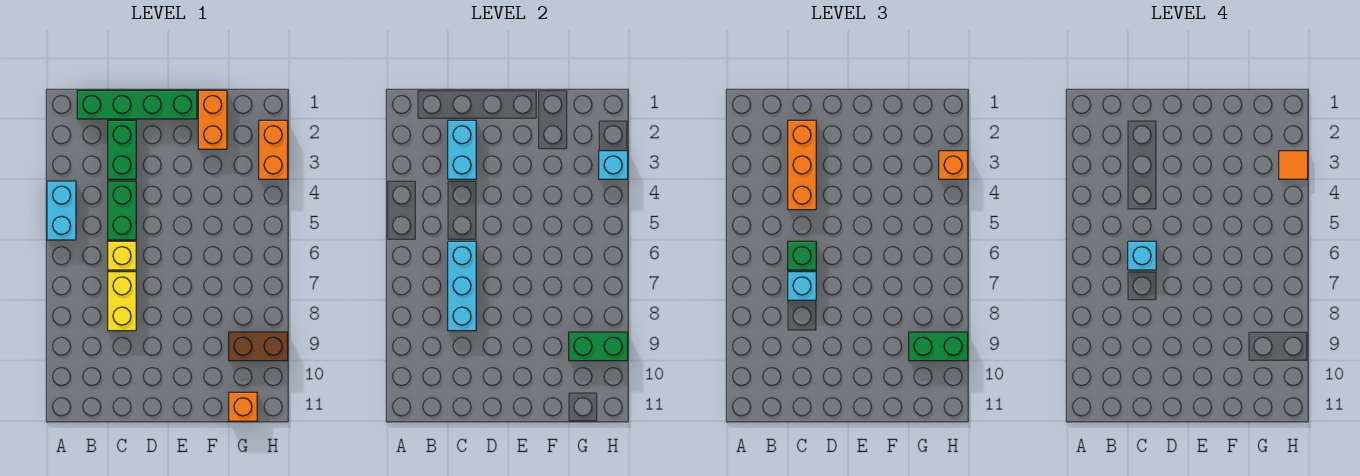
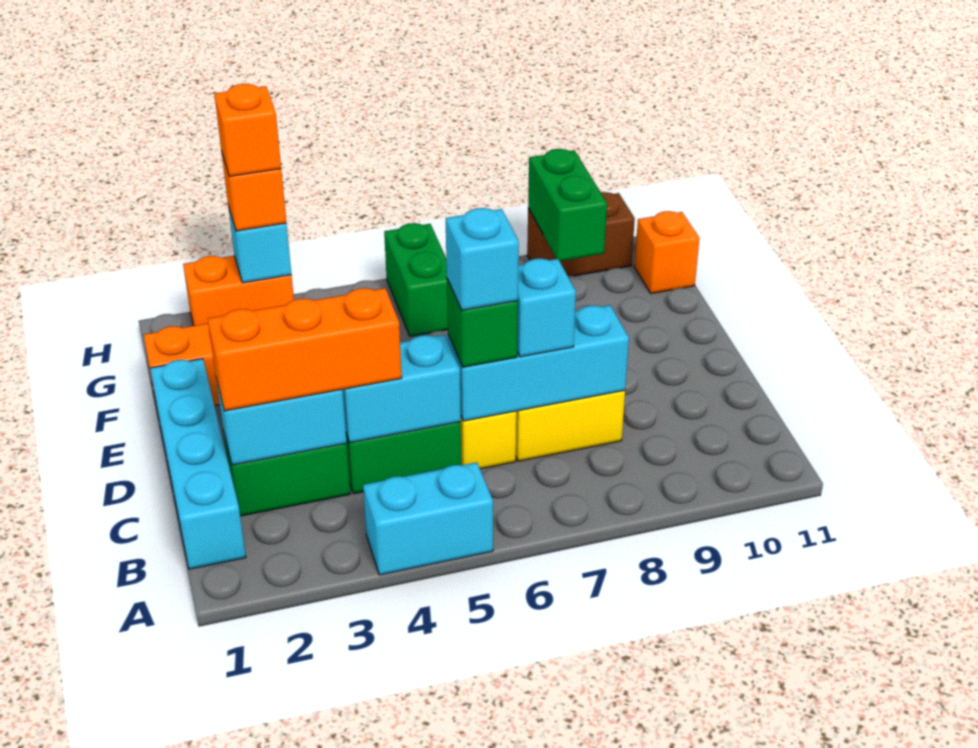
green brick B1:E1 level 1 -> cyan brick B1:E1 level 1
none -> cyan brick C4:C5 level 2
brown brick G9:H9 level 1 -> brown brick H9:H10 level 1
green brick G9:H9 level 3 -> green brick G6:H6 level 1
orange tile H3 level 4 -> orange brick H3 level 4

